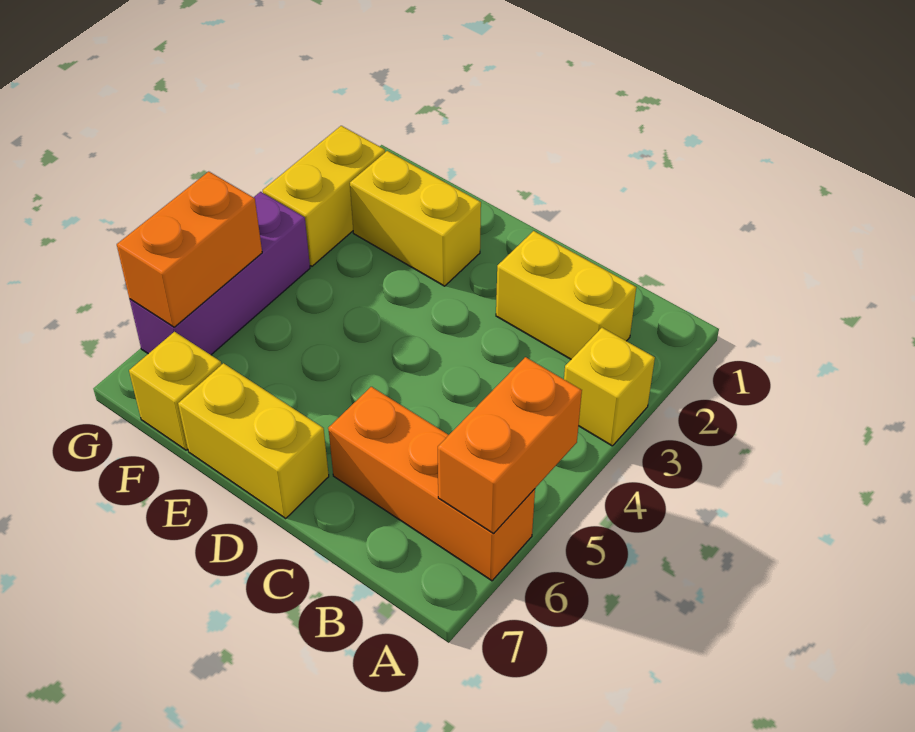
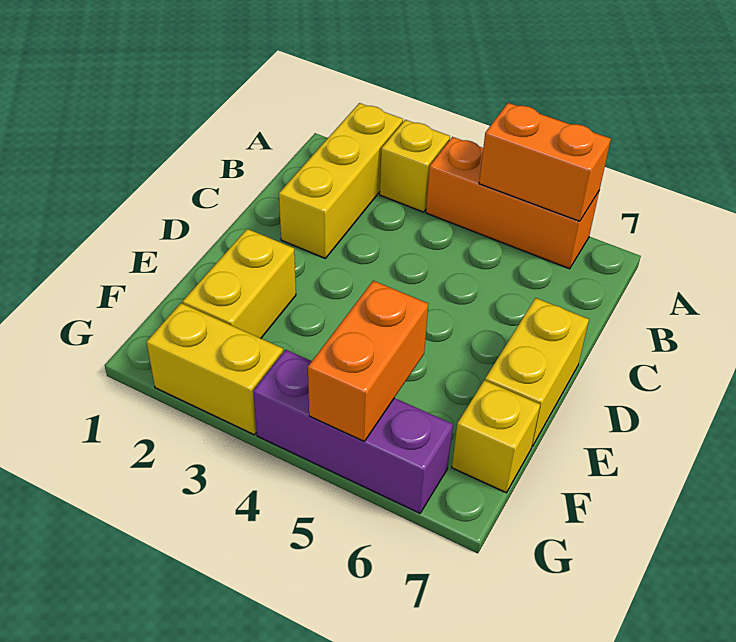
orange brick A6:C6 level 1 -> orange brick A4:A6 level 1
yellow brick B2:C2 level 1 -> yellow brick A2:C2 level 1
orange brick G5:G6 level 2 -> orange brick F5:G5 level 2

